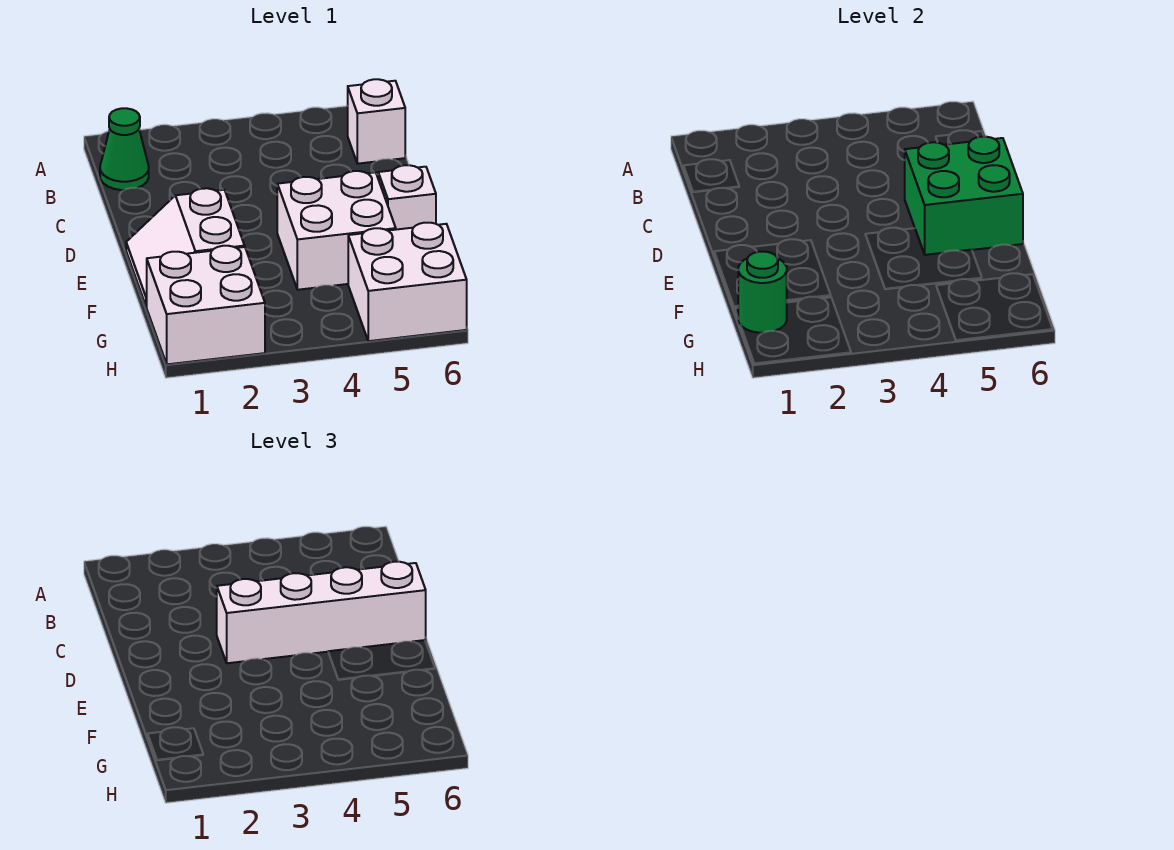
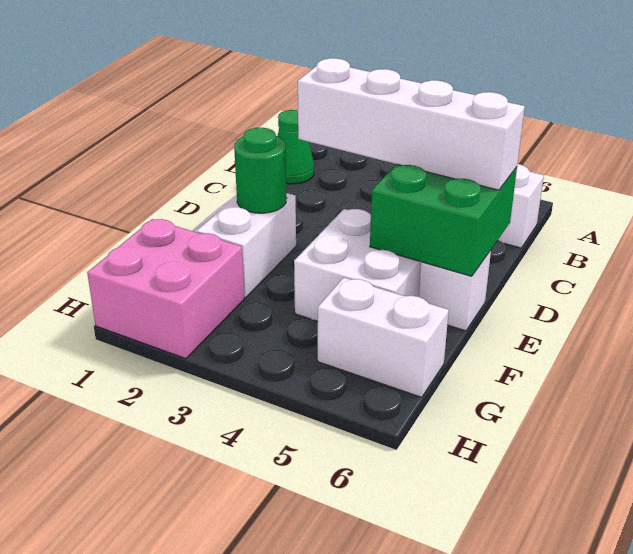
white brick G1:H2 level 1 -> pink brick G1:H2 level 1
green round brick G1 level 2 -> green round brick E2 level 2
white brick G5:H6 level 1 -> white brick G5:G6 level 1

